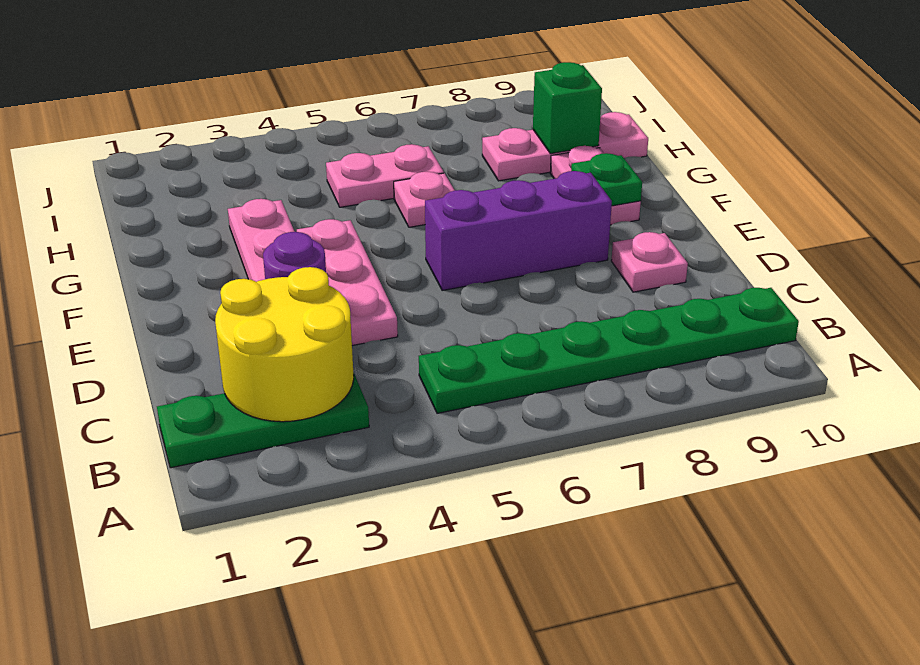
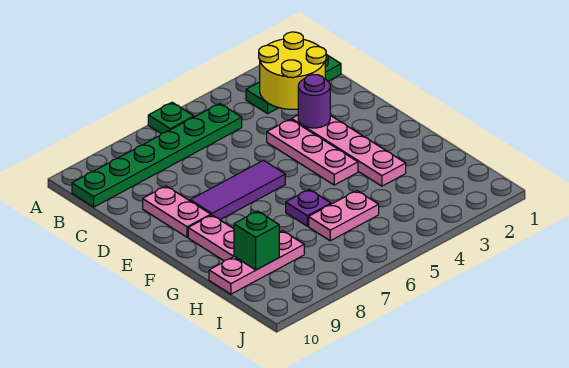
pink plate D9 level 1 -> pink plate D9:E9 level 1
purple brick E6:E8 level 1 -> purple tile E6:E8 level 1
green plate F9 level 2 -> green plate A6 level 1
pink plate G6 level 1 -> purple plate G6 level 1

